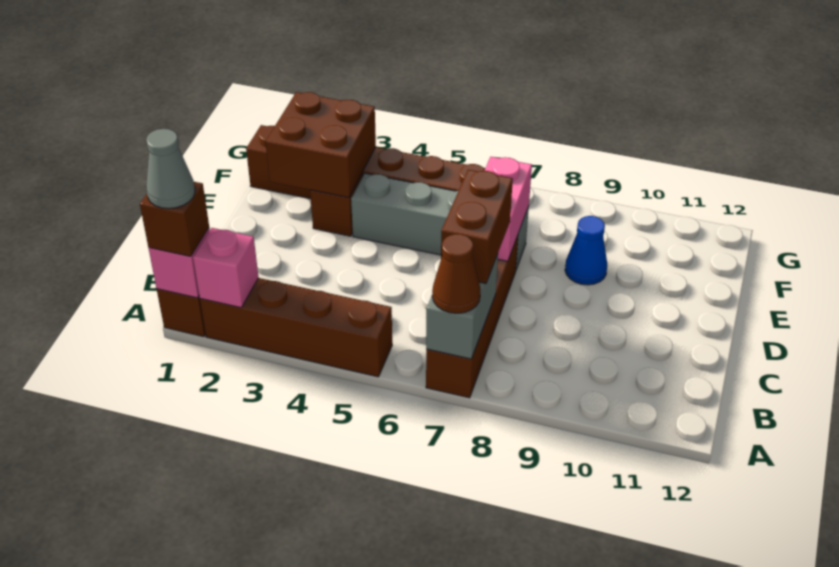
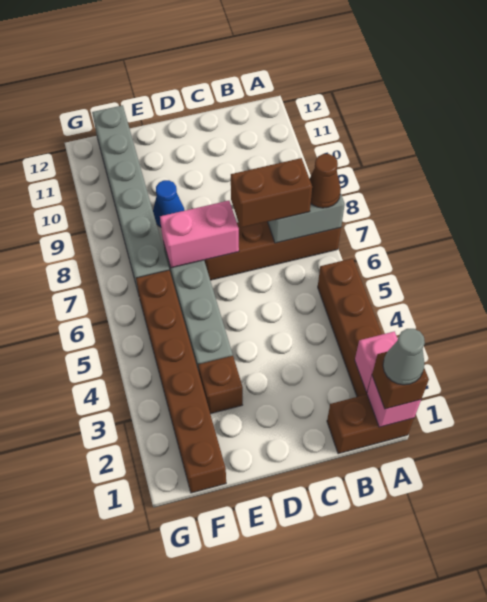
brown brick E2:F3 level 2 -> none
none -> grey brick F7:F12 level 1

